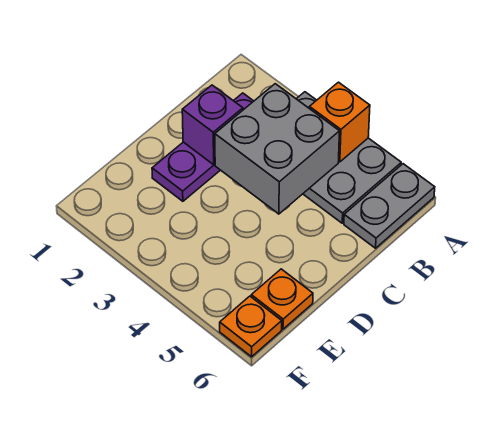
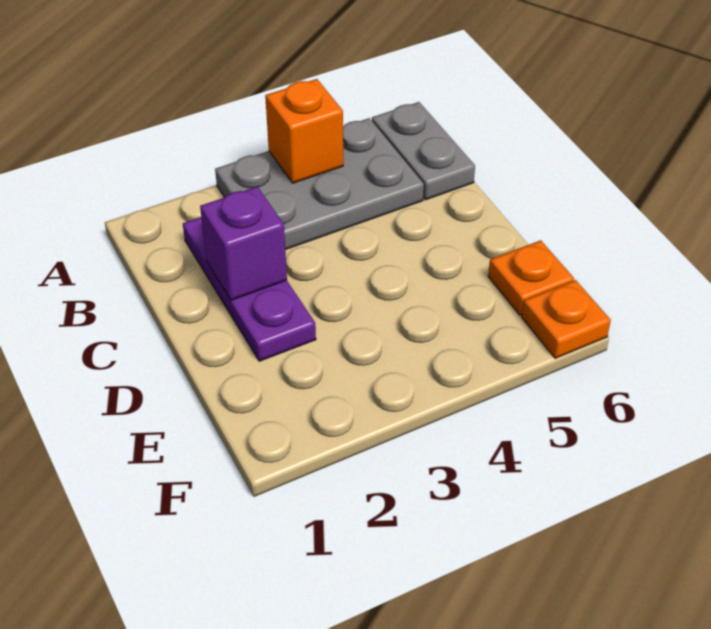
grey brick B3:C4 level 2 -> none

